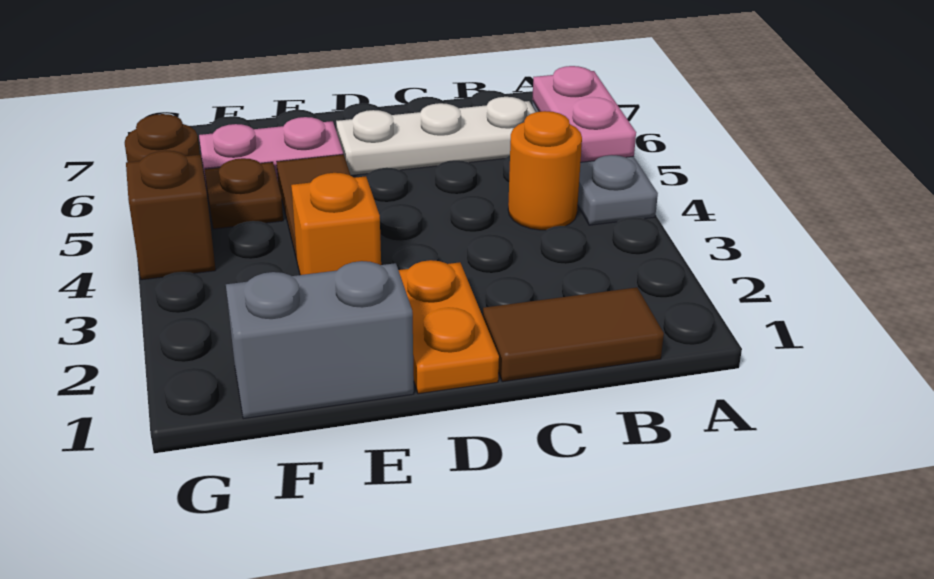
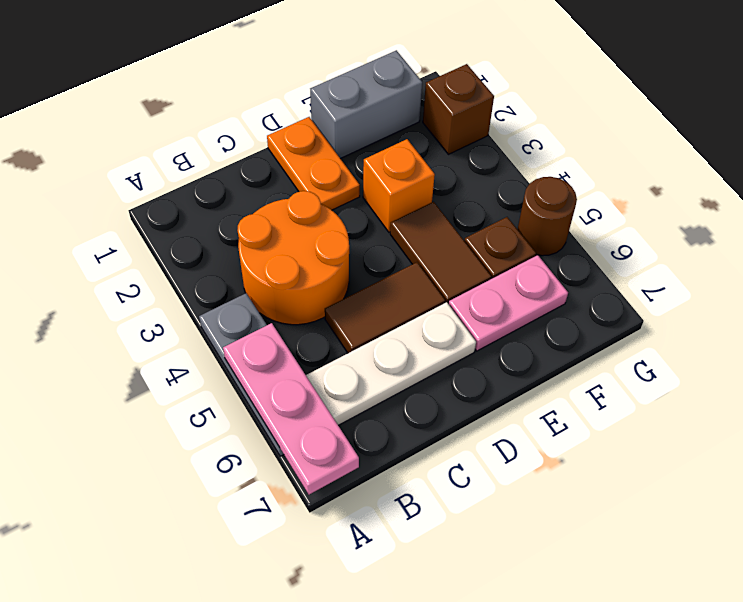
pink plate A5:A6 level 2 -> pink plate A5:A7 level 2
brown tile B1:C1 level 1 -> brown tile C5:D5 level 1
orange round brick B4 level 1 -> orange round brick B3:C4 level 1
brown brick G4 level 1 -> brown brick G2 level 1

